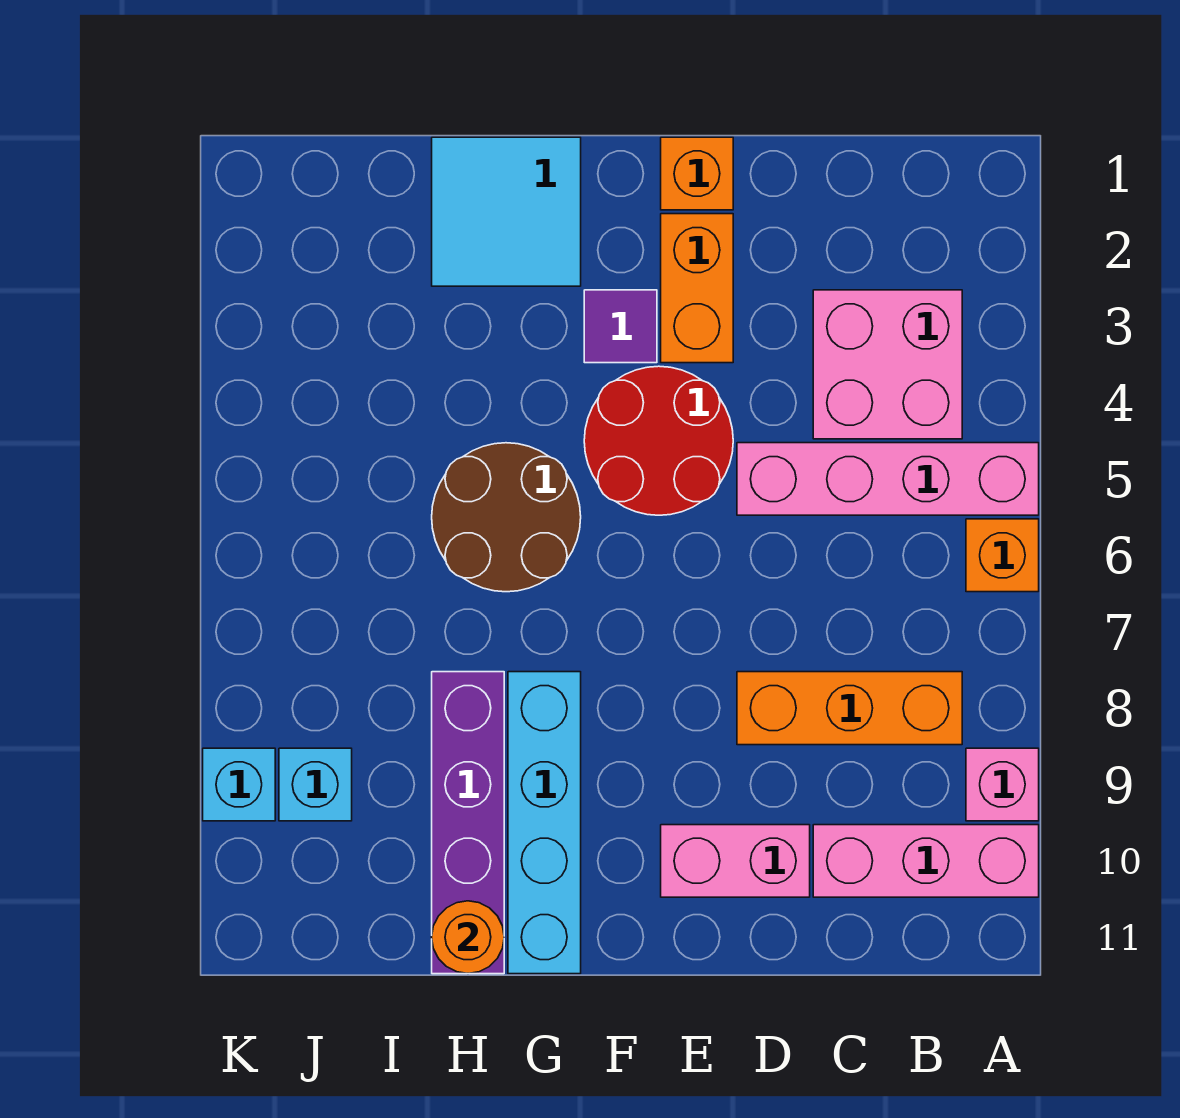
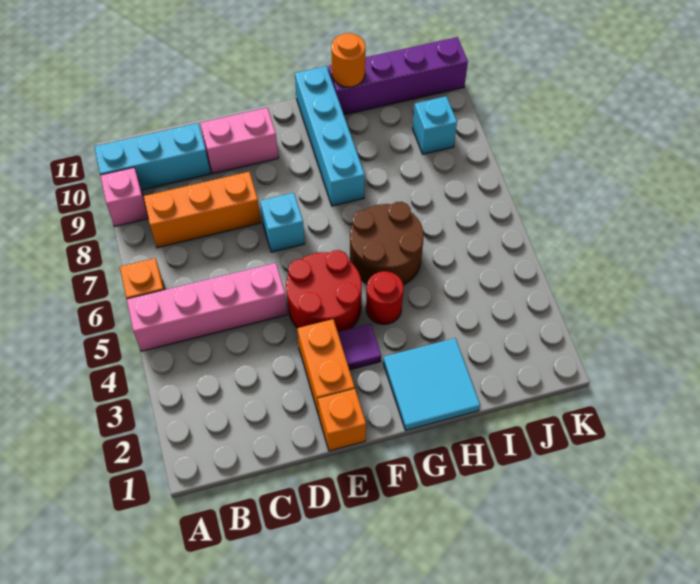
pink brick A10:C10 level 1 -> cyan brick A10:C10 level 1
pink brick B3:C4 level 1 -> none
none -> red round brick G4 level 1
purple brick H8:H11 level 1 -> purple brick H11:K11 level 1
cyan brick K9 level 1 -> cyan brick E7 level 1

